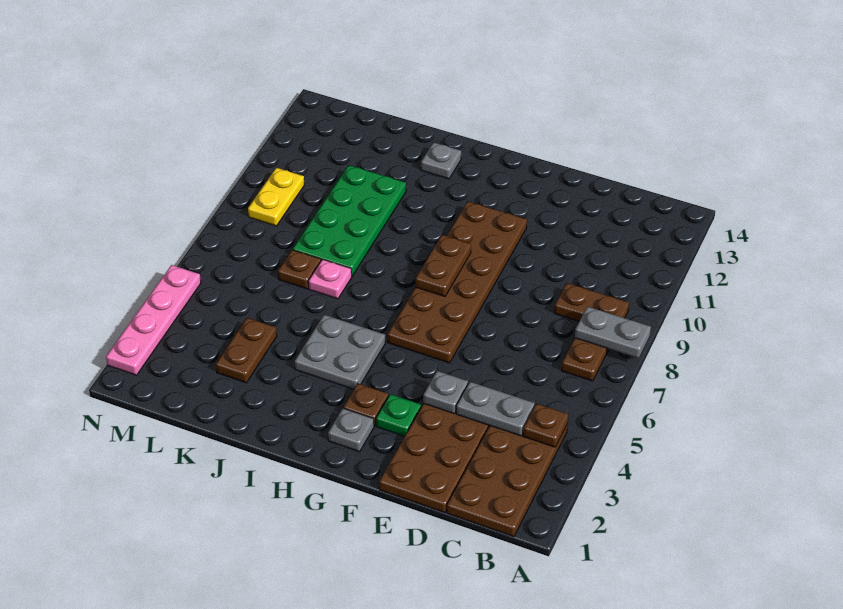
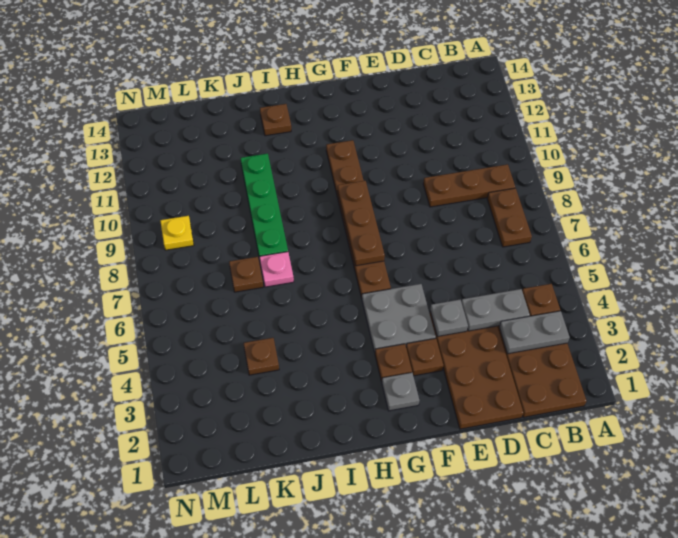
grey plate A8:B8 level 2 -> grey plate B3:C3 level 2
brown plate B9:C9 level 1 -> brown plate B9:D9 level 1
green plate F3 level 1 -> brown plate F3 level 1
brown plate F6:G11 level 1 -> brown plate G6:G11 level 1
brown plate G8:G9 level 2 -> brown plate G7:G9 level 2
grey plate H4:I5 level 1 -> grey plate F4:G5 level 1
grey plate I13 level 1 -> brown plate I13 level 1
green plate J8:K11 level 1 -> green plate J8:J11 level 1
brown plate K3:K4 level 1 -> brown plate K4 level 1
yellow plate M9:M10 level 1 -> yellow plate M9 level 1
pink plate N2:N5 level 1 -> none

